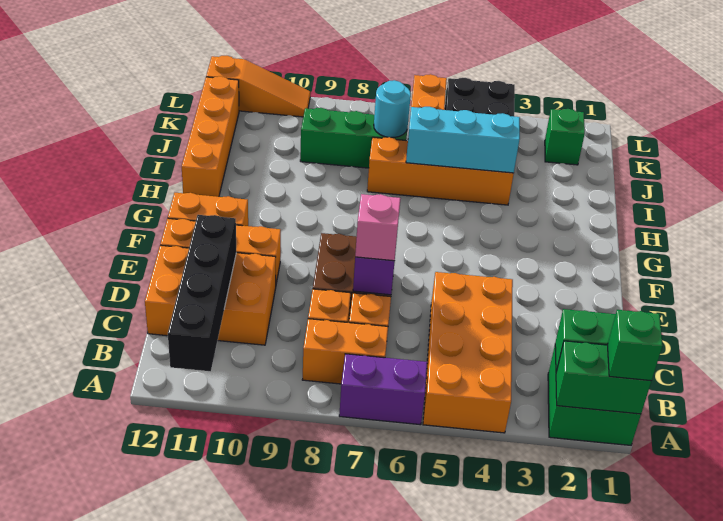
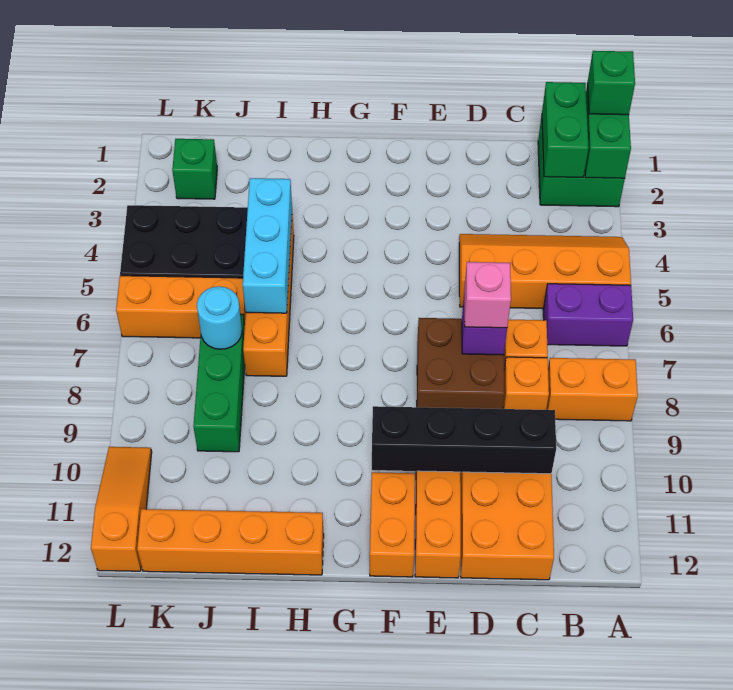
orange brick A4:D5 level 1 -> orange slope A4:D5 level 1 top 5
purple brick A6:A7 level 1 -> purple brick A6:B6 level 1
black brick A11:D11 level 2 -> black brick C10:F10 level 2
orange brick B7:B8 level 1 -> orange brick A8:B8 level 1

